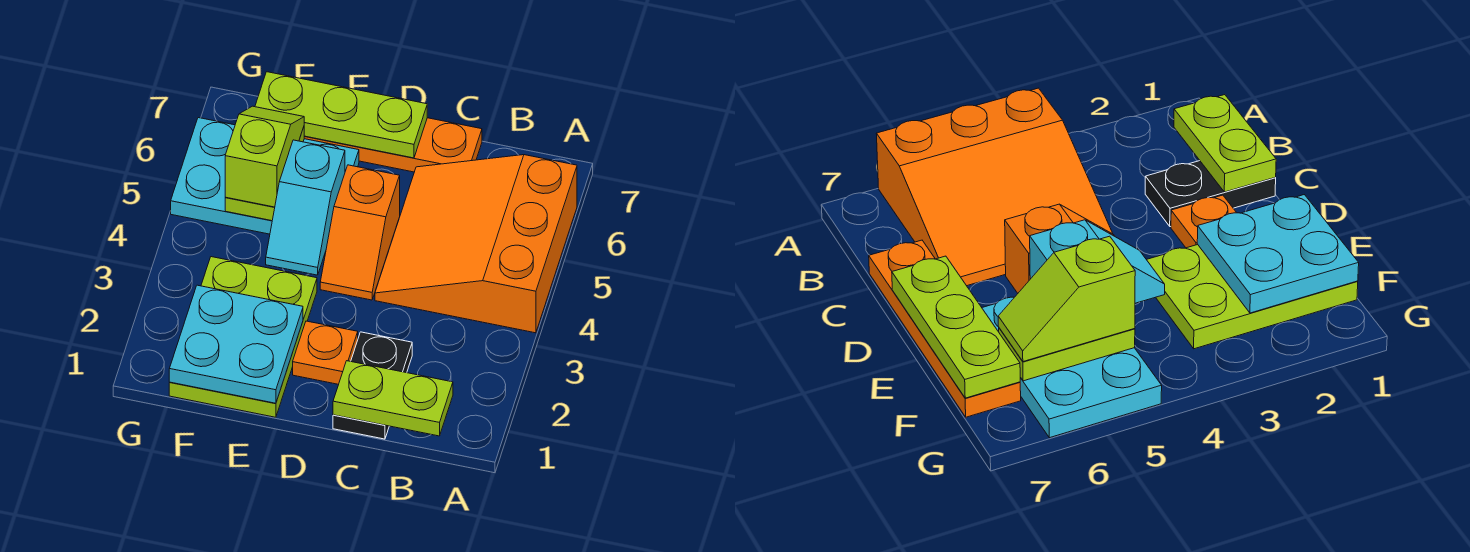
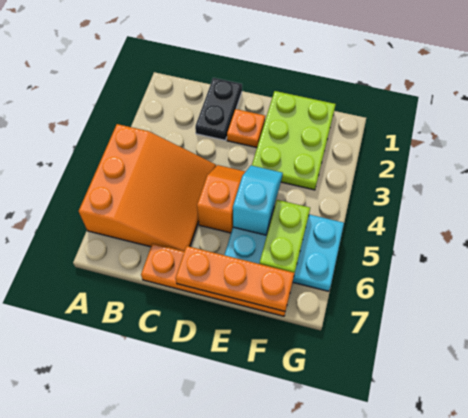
lime plate B1:C1 level 2 -> none
lime plate D7:F7 level 2 -> orange plate D7:F7 level 2
cyan plate E1:F2 level 2 -> none
lime slope F5:F6 level 3 top 5 -> none

